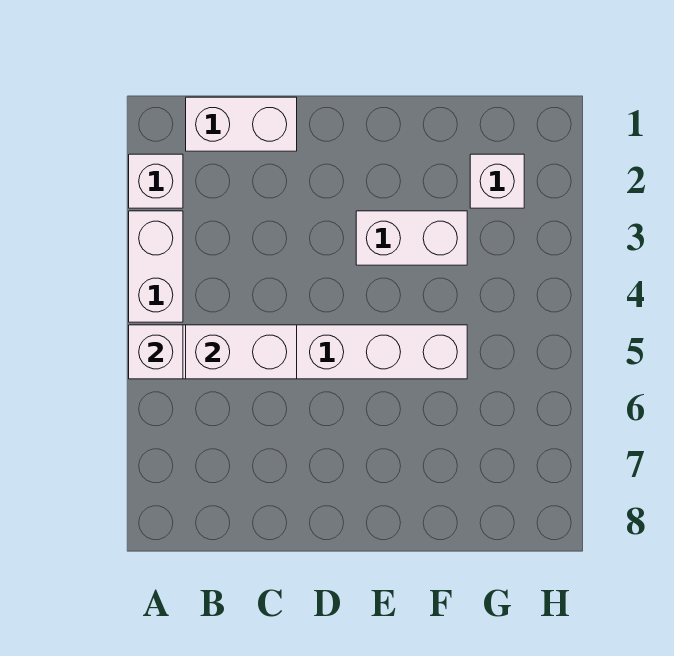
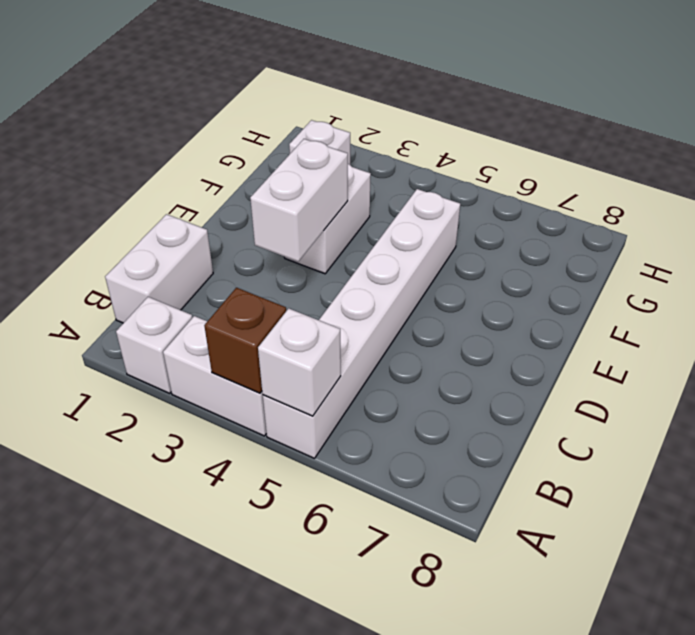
none -> brown brick A4 level 2
white brick B5:C5 level 2 -> white brick D3:E3 level 2

